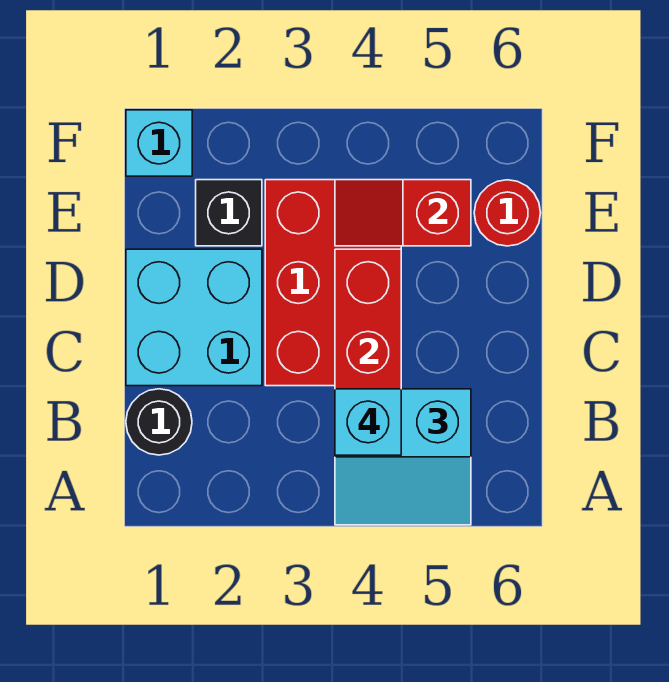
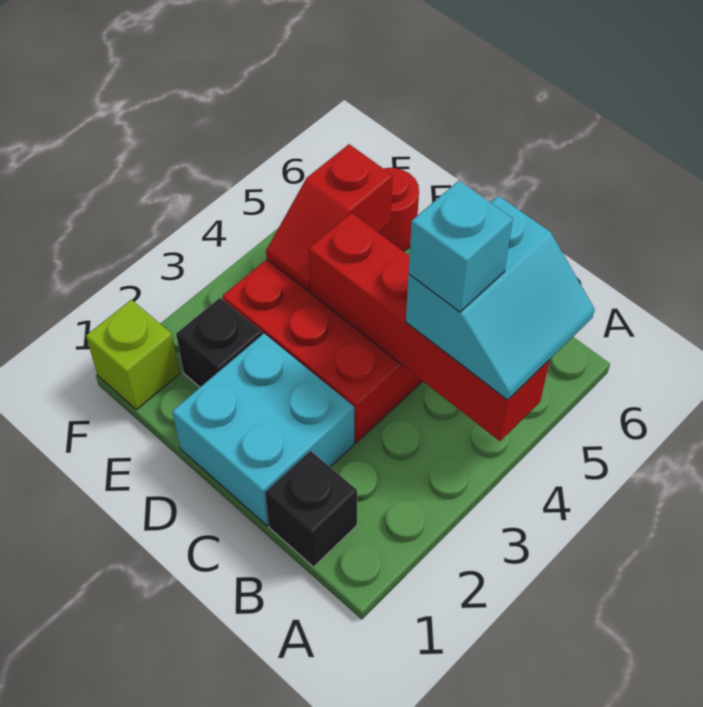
black round brick B1 level 1 -> black brick B1 level 1
cyan brick F1 level 1 -> lime brick F1 level 1

